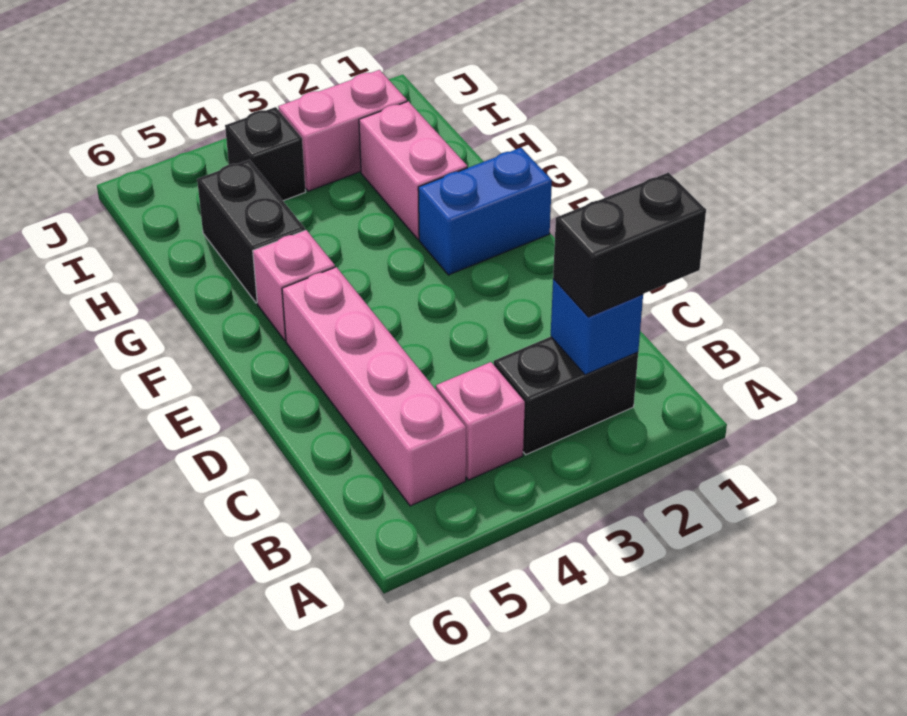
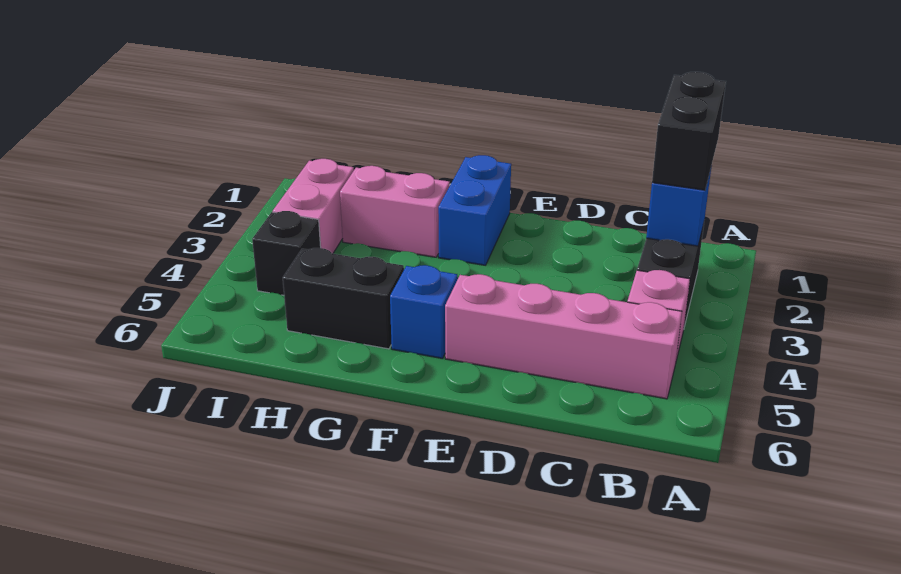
pink brick F5 level 1 -> blue brick F5 level 1

